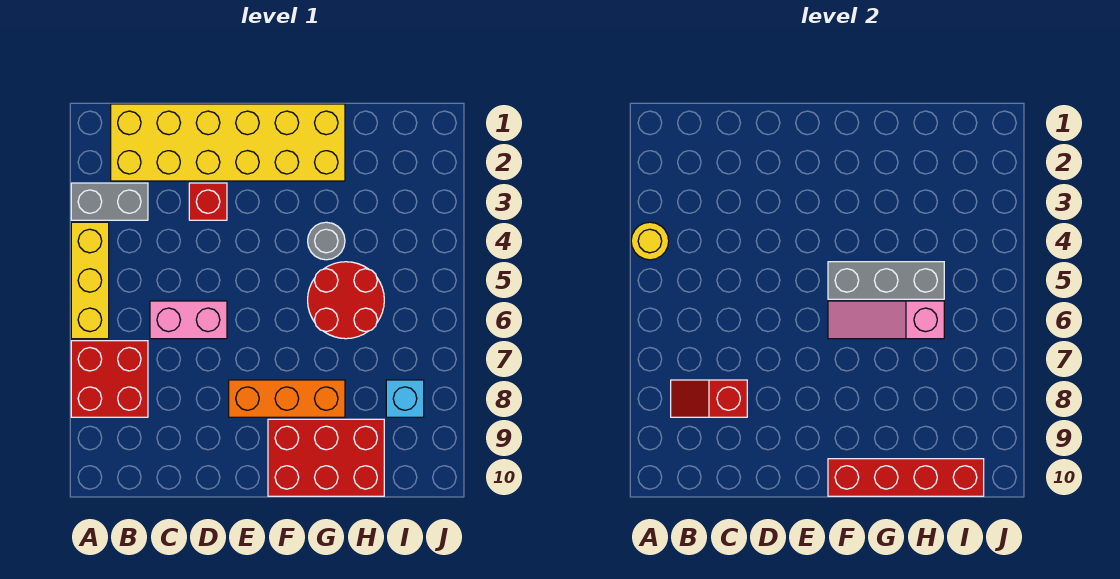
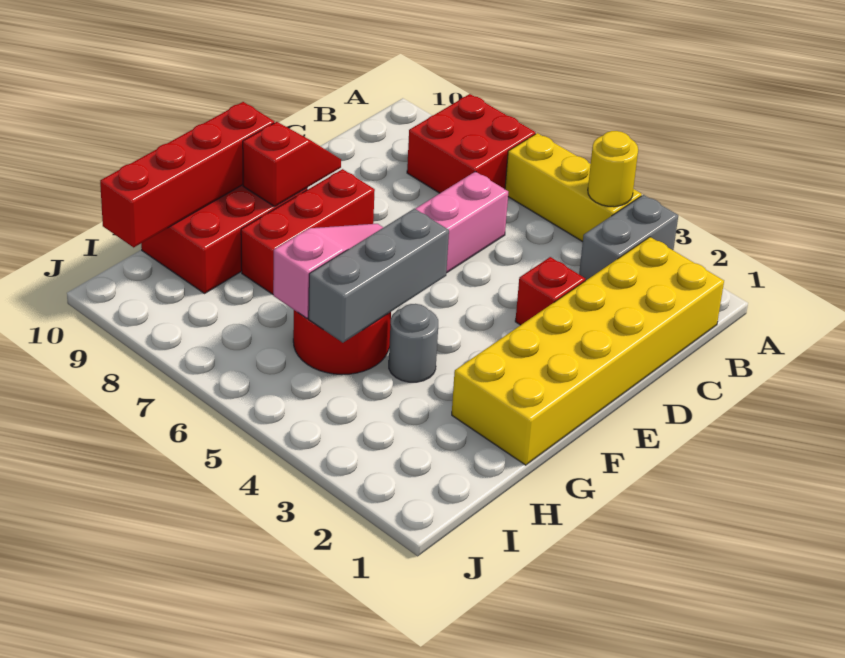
red slope B8:C8 level 2 top C -> red slope E9:F9 level 2 top F
orange brick E8:G8 level 1 -> red brick E8:G8 level 1
cyan brick I8 level 1 -> none

